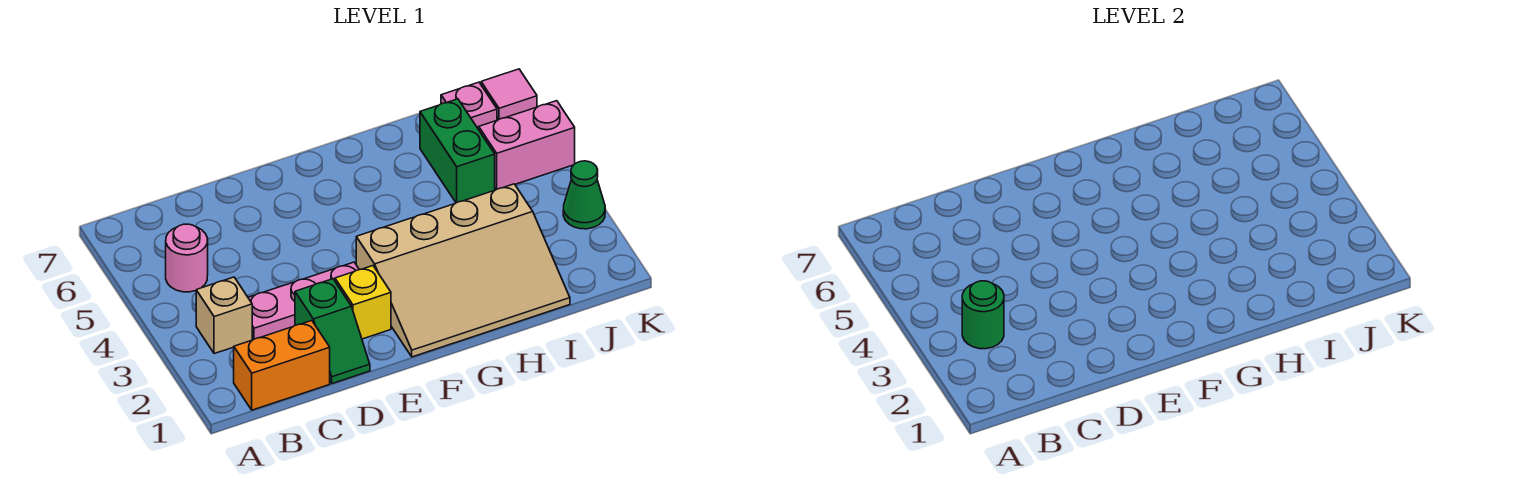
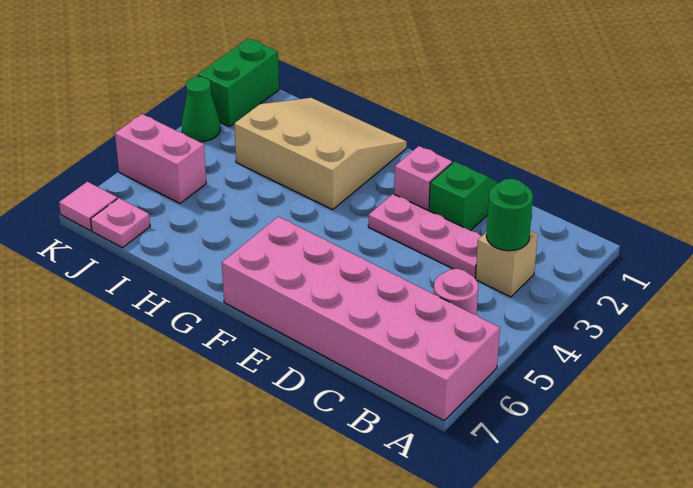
none -> pink brick A6:F7 level 1
orange brick B1:C1 level 1 -> none
yellow brick E2 level 1 -> pink brick E2 level 1
tan slope F1:I3 level 1 top 3 -> tan slope G1:I3 level 1 top 3
green brick I5:I6 level 1 -> green brick K1:K2 level 1

